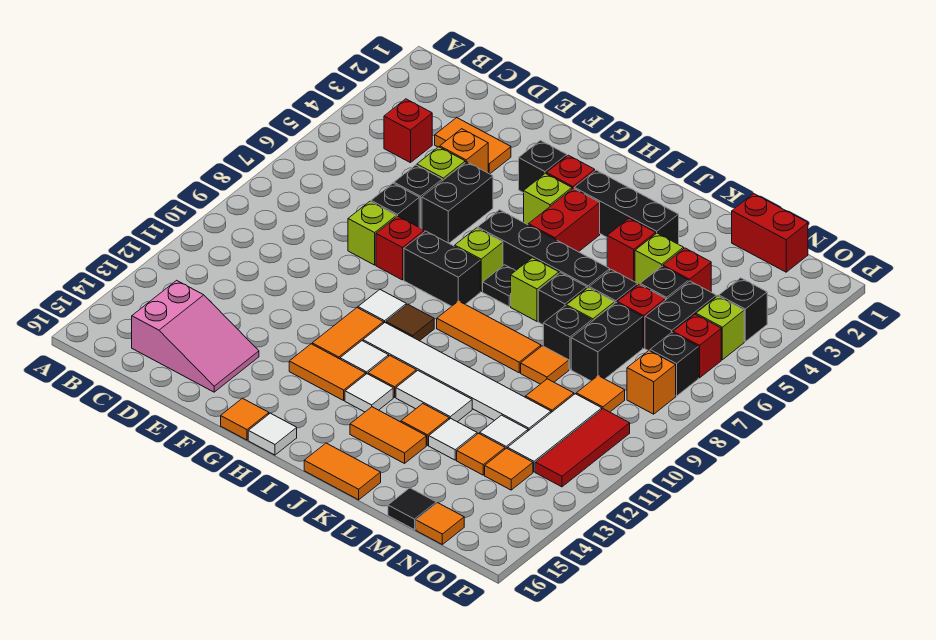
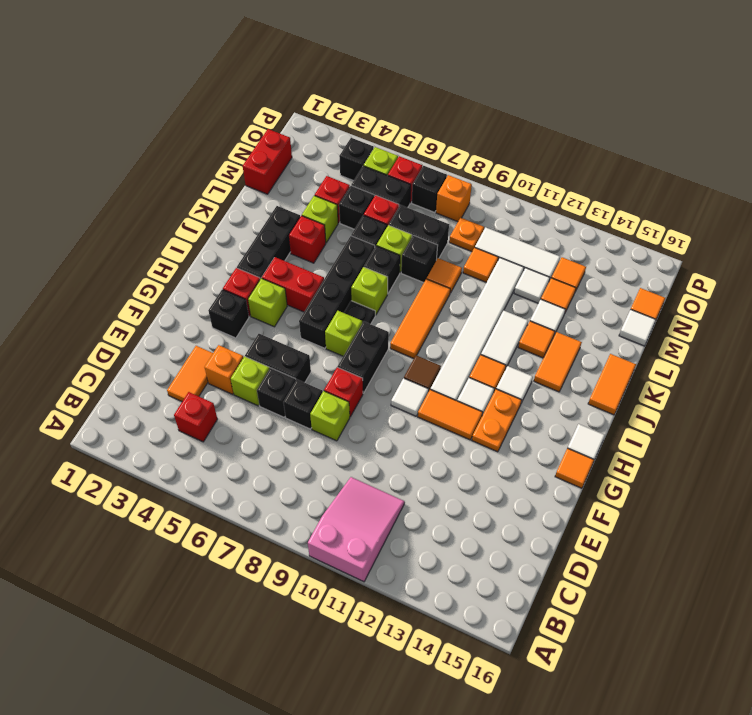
pink slope C14:E15 level 1 top C -> pink slope A10:C11 level 1 top A
orange tile G13:H13 level 1 -> orange plate G13:H13 level 1
black tile M16 level 1 -> white tile M16 level 1
orange tile N9 level 1 -> orange plate N9 level 1
red tile O10:O12 level 1 -> none

